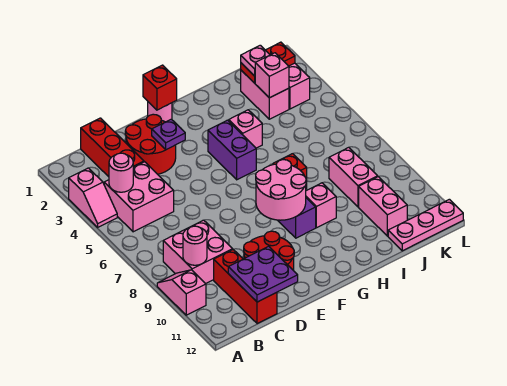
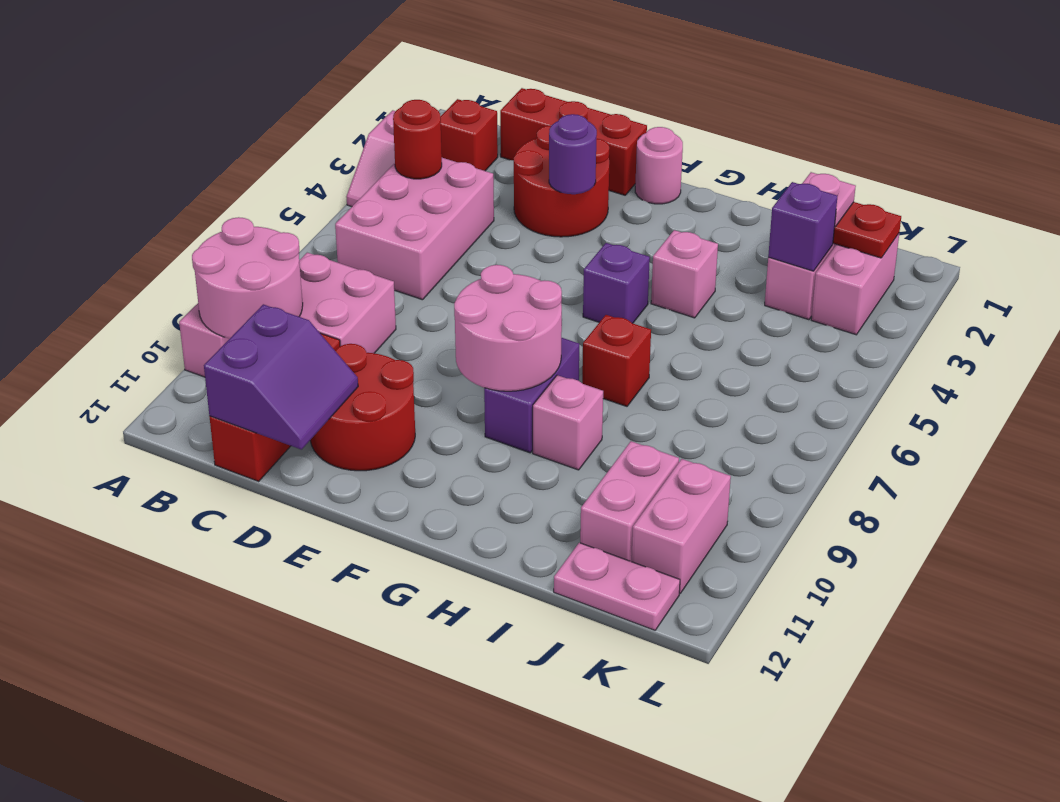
pink brick B4:C5 level 1 -> pink brick B4:C6 level 1
pink round brick B4 level 2 -> red round brick B4 level 2
pink round brick B9 level 2 -> pink round brick A9:B10 level 2
red brick C1:C3 level 1 -> red brick C1:E1 level 1
purple plate C11:D12 level 2 -> purple slope C11:D12 level 2 top C
purple plate E3 level 2 -> purple round brick E3 level 2
red brick F1 level 2 -> red brick B2 level 1
purple brick G4:G5 level 1 -> purple brick G5 level 1
pink brick J3 level 2 -> purple brick J3 level 2
pink brick J8:J9 level 1 -> pink brick K10:K11 level 1
pink plate J12:L12 level 1 -> pink plate J12:K12 level 1

